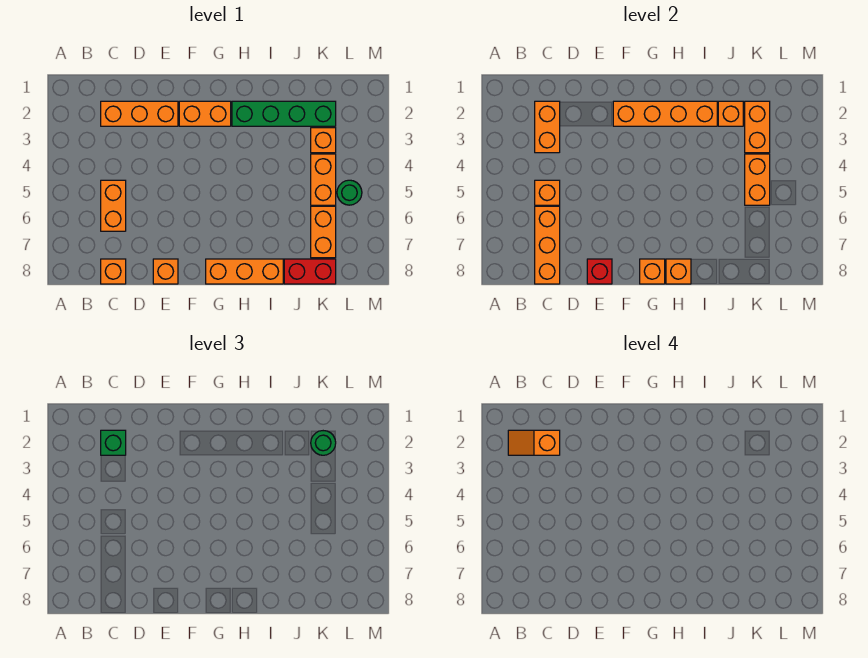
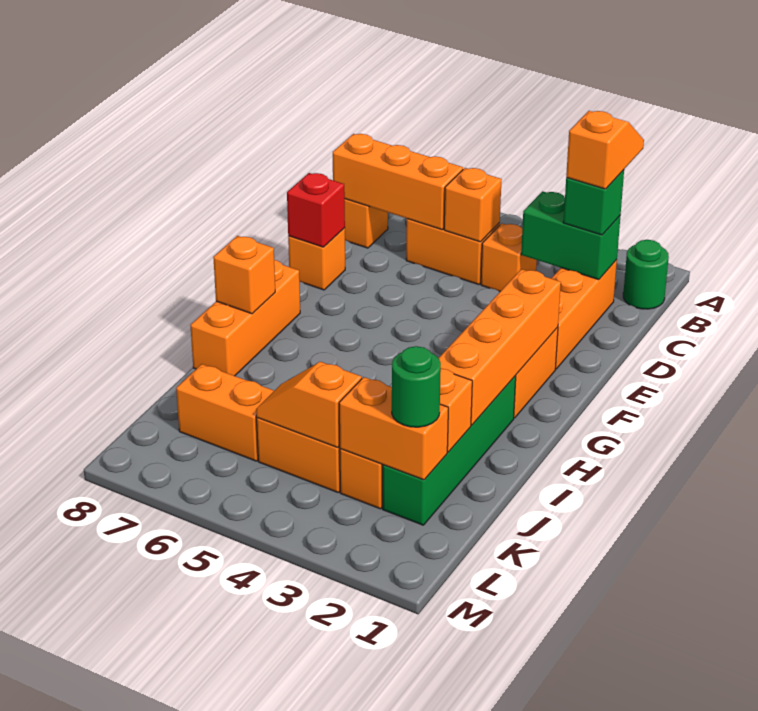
orange brick C2:C3 level 2 -> green brick C2:C3 level 2
orange brick G8 level 2 -> orange brick C4 level 1
red brick J8:K8 level 1 -> none
orange brick K4:K5 level 2 -> orange slope K4:K5 level 2 top 4
green round brick L5 level 1 -> green round brick B1 level 1

